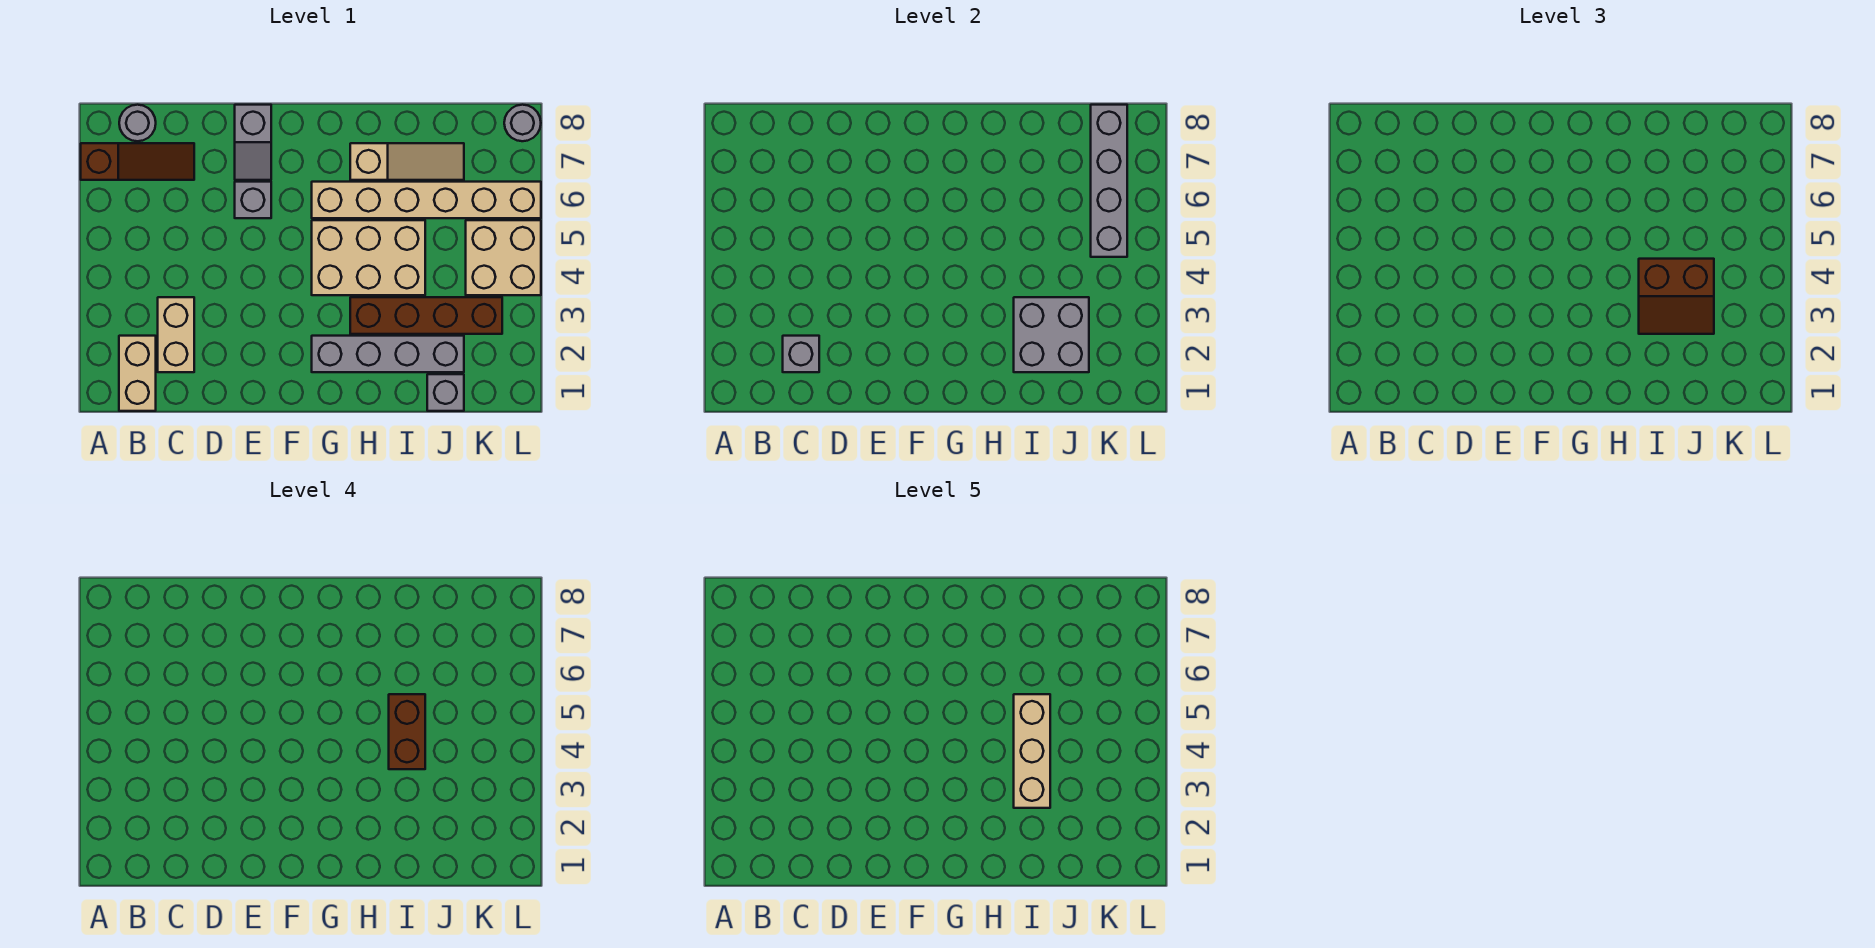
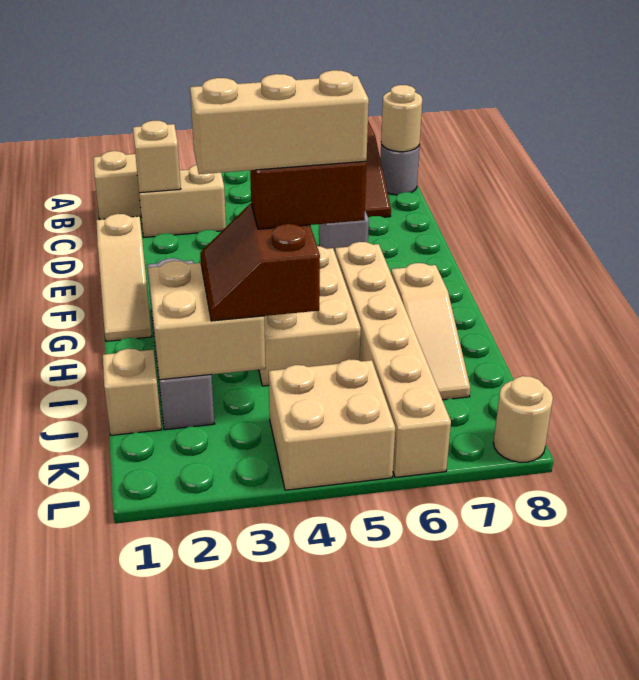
none -> tan round brick B8 level 2
grey brick C2 level 2 -> tan brick C2 level 2
none -> tan slope E1:G1 level 1 top E
grey slope E7:E8 level 1 top 8 -> none
brown brick H3:K3 level 1 -> none
grey brick I2:J3 level 2 -> tan brick I2:J3 level 2
grey brick J1 level 1 -> tan brick J1 level 1
grey brick K5:K8 level 2 -> none
grey round brick L8 level 1 -> tan round brick L8 level 1

